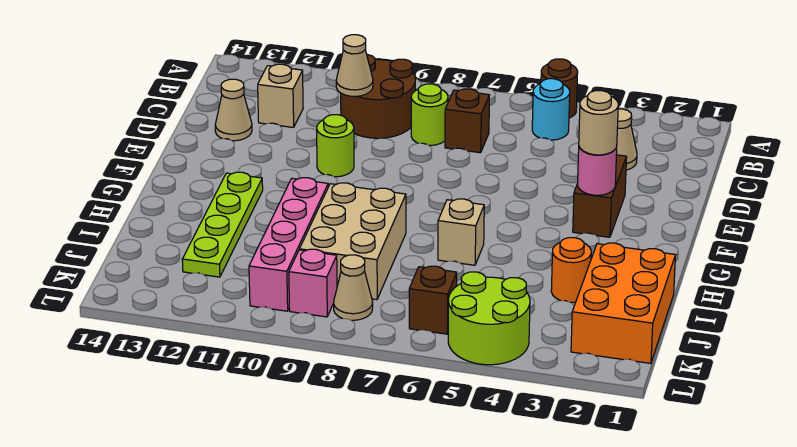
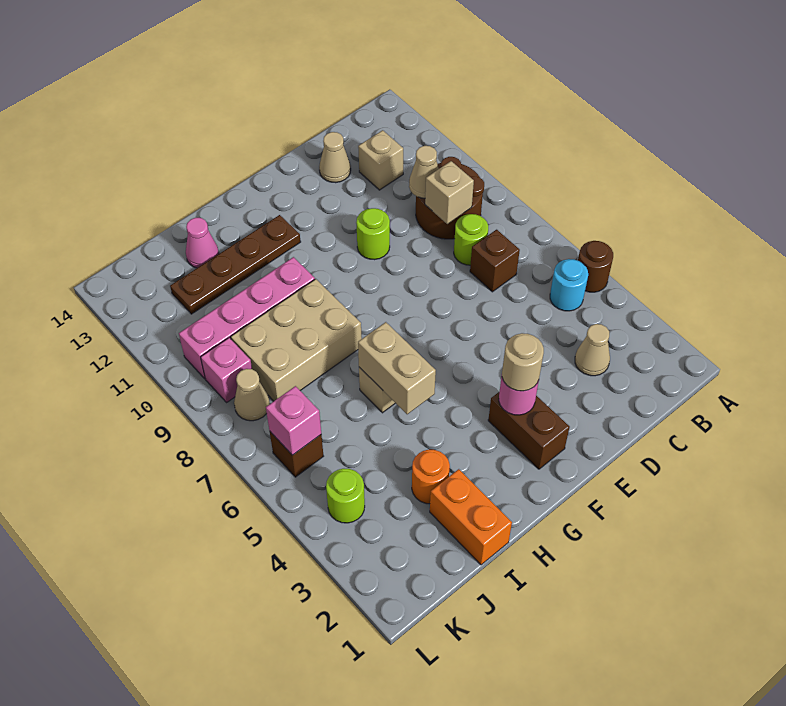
none -> tan brick C9 level 2
brown brick E3:F3 level 1 -> brown brick F2:F3 level 1
lime plate G12:J12 level 1 -> brown plate G12:J12 level 1
none -> tan brick H5:H6 level 2
orange brick I1:K2 level 1 -> orange brick I1:I2 level 1
none -> pink cone I13 level 1
lime round brick K4:L5 level 1 -> lime round brick K4 level 1
none -> pink brick K6 level 2

